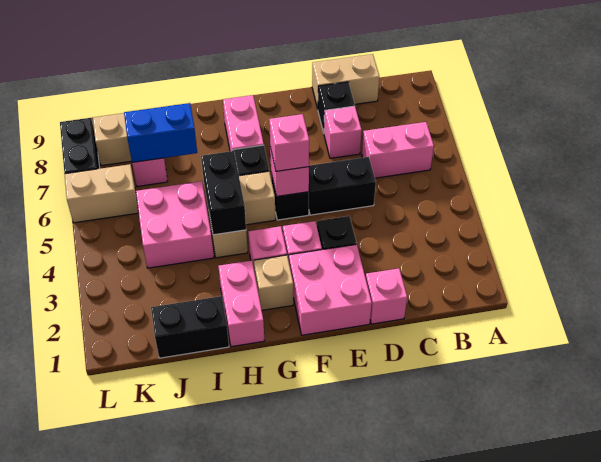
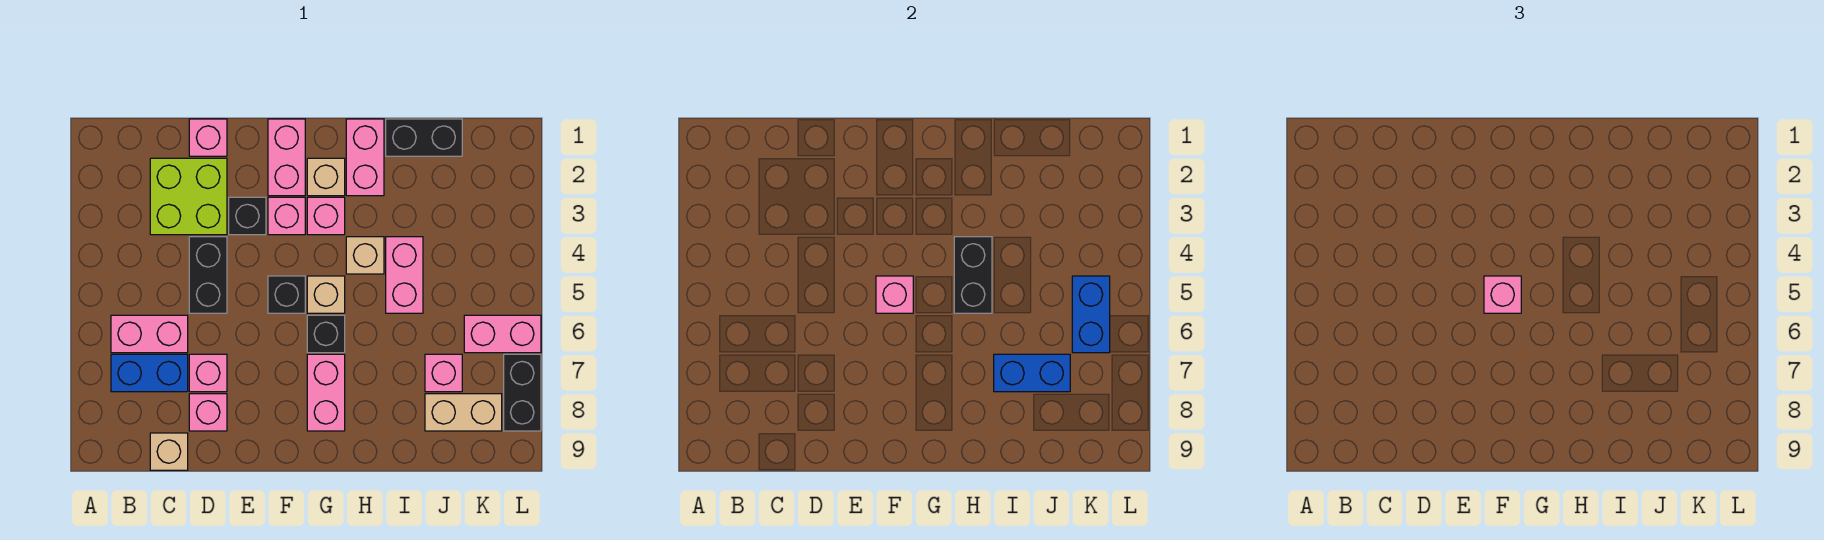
none -> blue brick B7:C7 level 1
none -> lime brick C2:D3 level 1
tan brick C9:D9 level 1 -> tan brick C9 level 1
black brick D5:E5 level 1 -> black brick D4:D5 level 1
black brick D8 level 1 -> pink brick D8 level 1
pink brick E1:F2 level 1 -> pink brick F1:F2 level 1
pink brick I4:J5 level 1 -> pink brick I4:I5 level 1
none -> blue brick K5:K6 level 2
tan brick K6:L6 level 1 -> pink brick K6:L6 level 1

